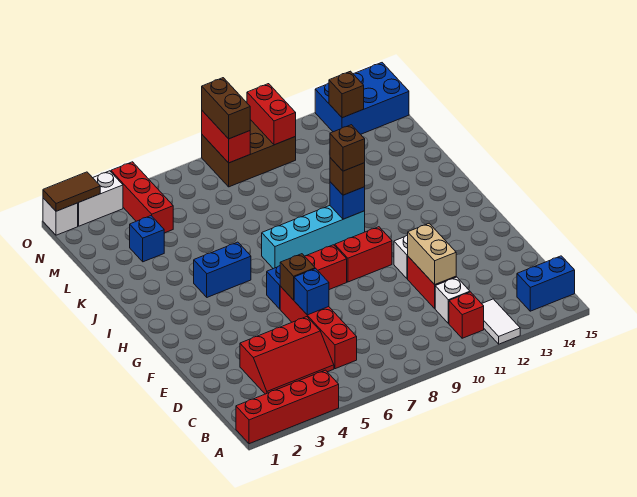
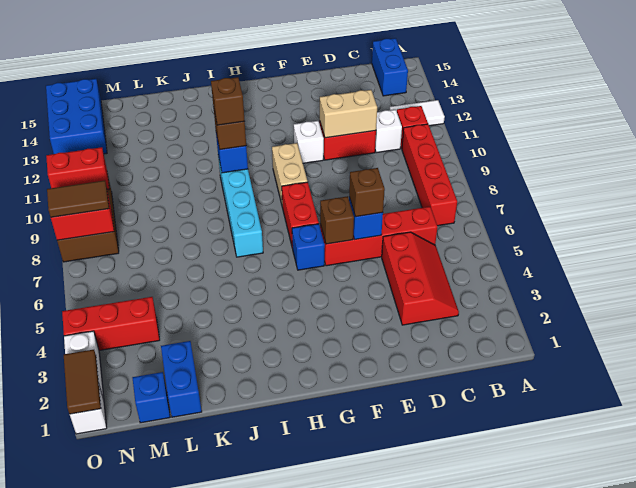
red brick A1:A4 level 1 -> red brick B7:B10 level 1
red brick G9:G10 level 1 -> tan brick G9:G10 level 1
blue brick I4:I5 level 1 -> blue brick L1:L2 level 1
blue brick L3 level 1 -> blue brick M1 level 1
brown brick N8:O8 level 3 -> brown tile N8:O8 level 3
brown brick N13 level 2 -> brown brick E6 level 3

